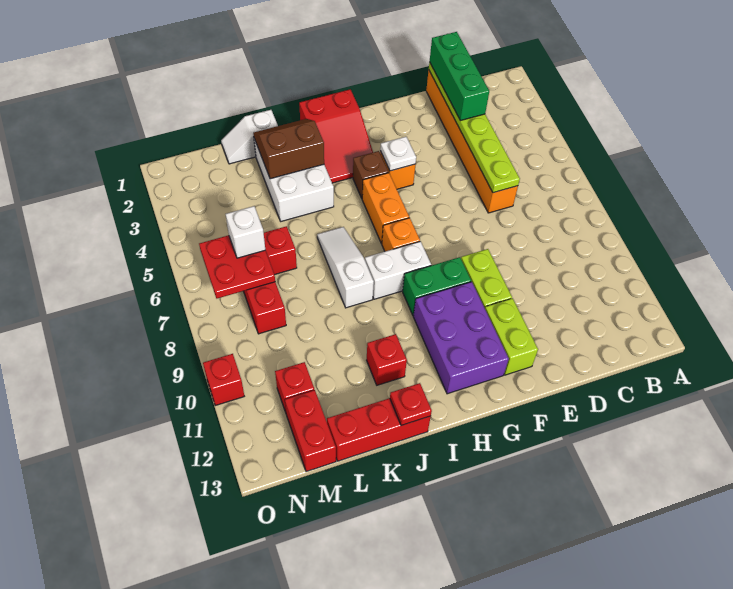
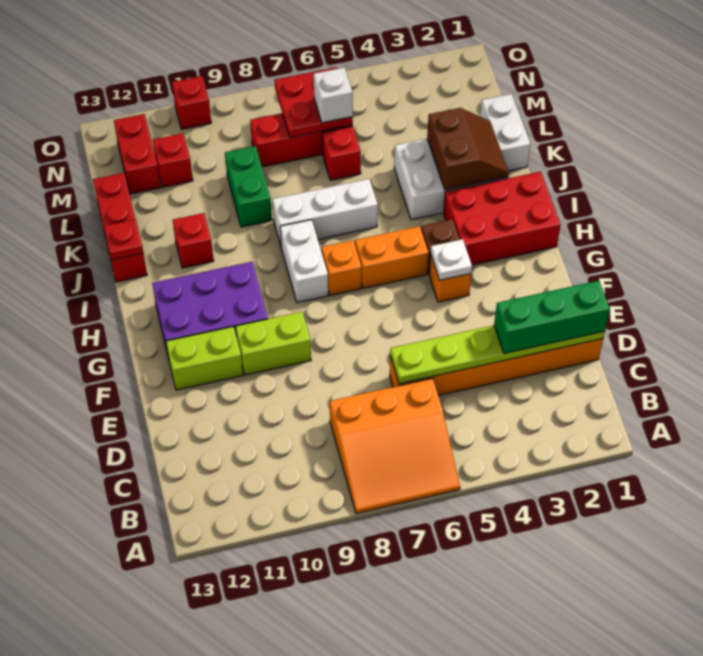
none -> orange slope A6:C8 level 1 top C
green brick G9:H9 level 1 -> green brick K9:L9 level 1
red slope H1:I3 level 1 top 1 -> red brick H1:I3 level 1
white slope J6:J8 level 1 top 8 -> white brick J6:J8 level 1
white slope K1:L1 level 1 top K -> white brick K1:L1 level 1
red brick M12:M13 level 1 -> red brick M12:N12 level 1

